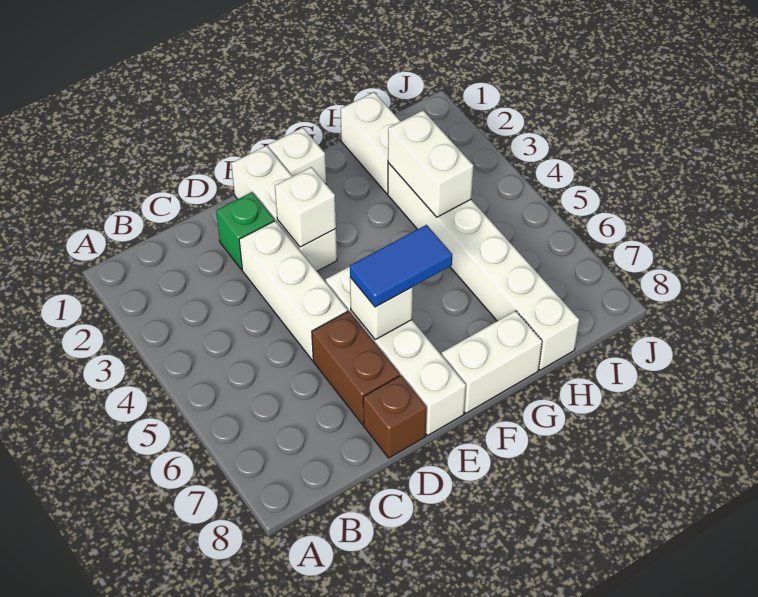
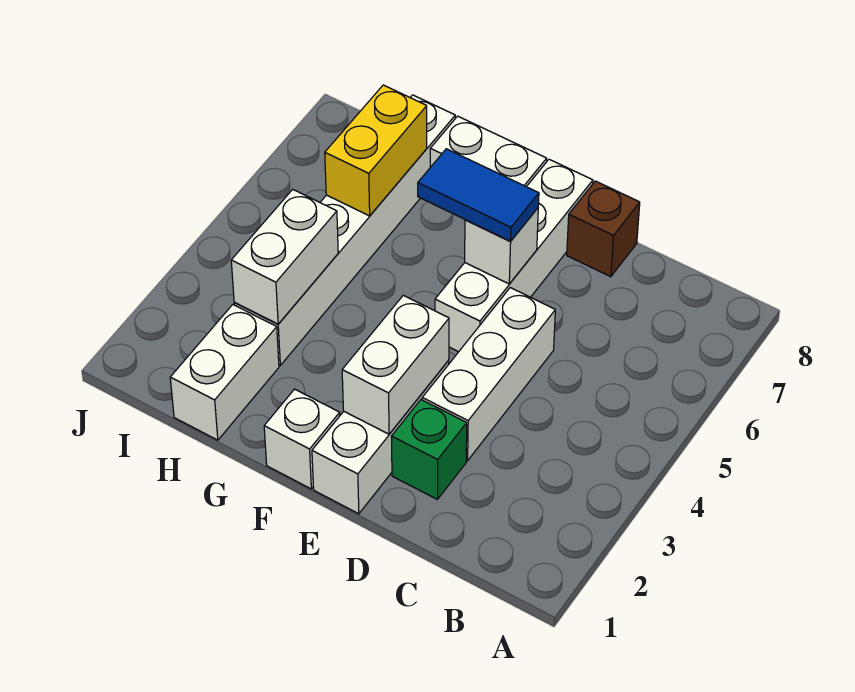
brown brick D6:D7 level 1 -> none
white brick E3 level 2 -> white brick E2:E3 level 2
none -> yellow brick H6:H7 level 2

